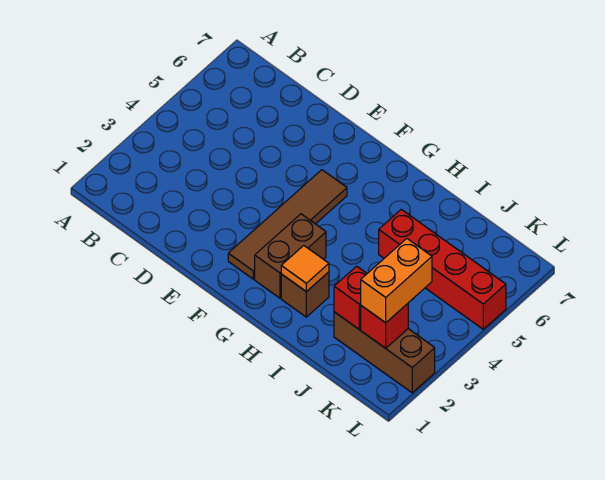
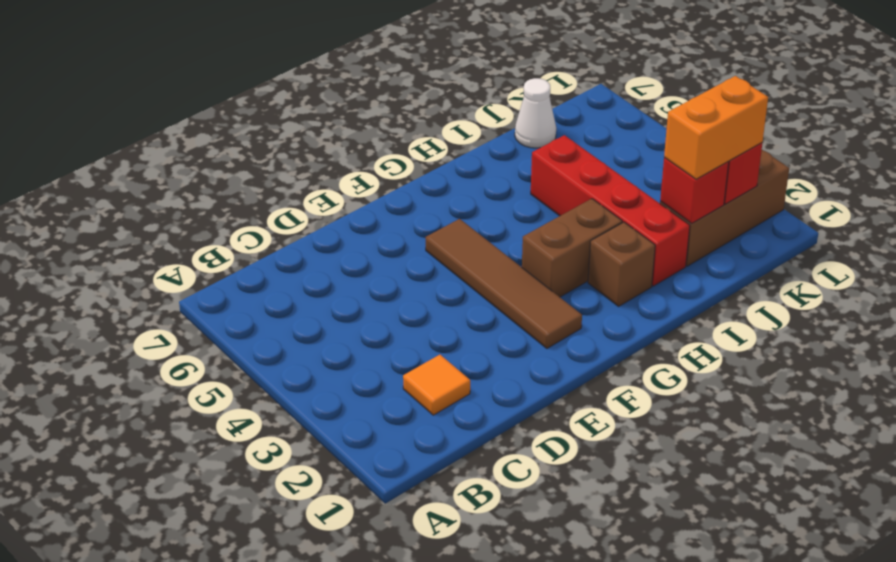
brown brick G2:G3 level 1 -> brown brick G3:H3 level 1
orange tile H2 level 2 -> orange tile C2 level 1
red brick I5:L5 level 1 -> red brick I2:I5 level 1
none -> white cone J7 level 1
orange brick K2:K3 level 3 -> orange brick J2:K2 level 3

